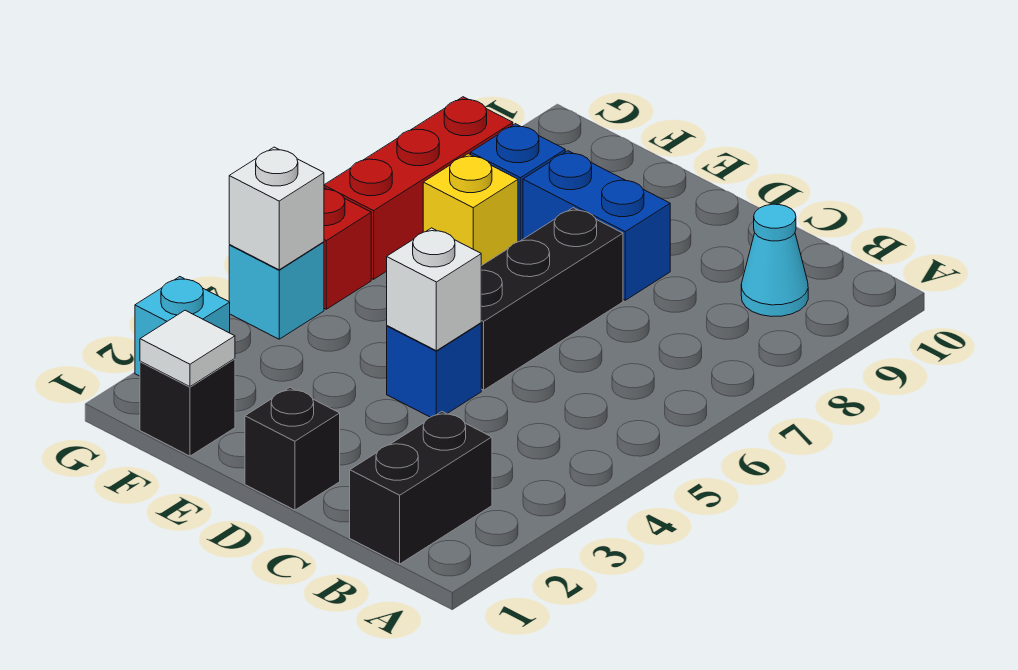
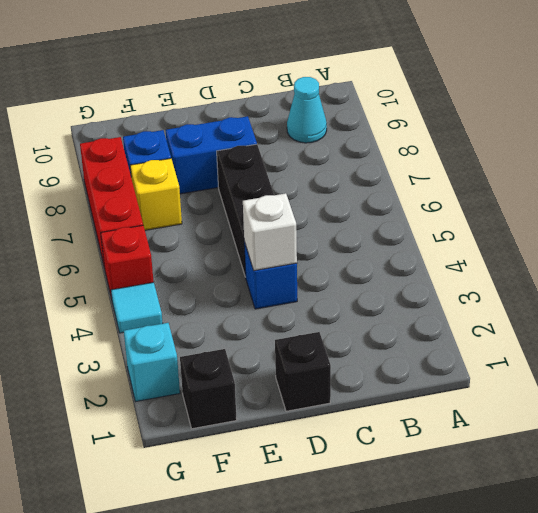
black brick B1:B2 level 1 -> none
white tile F1 level 2 -> none
cyan brick G4 level 1 -> cyan tile G4 level 1
white brick G4 level 2 -> none

